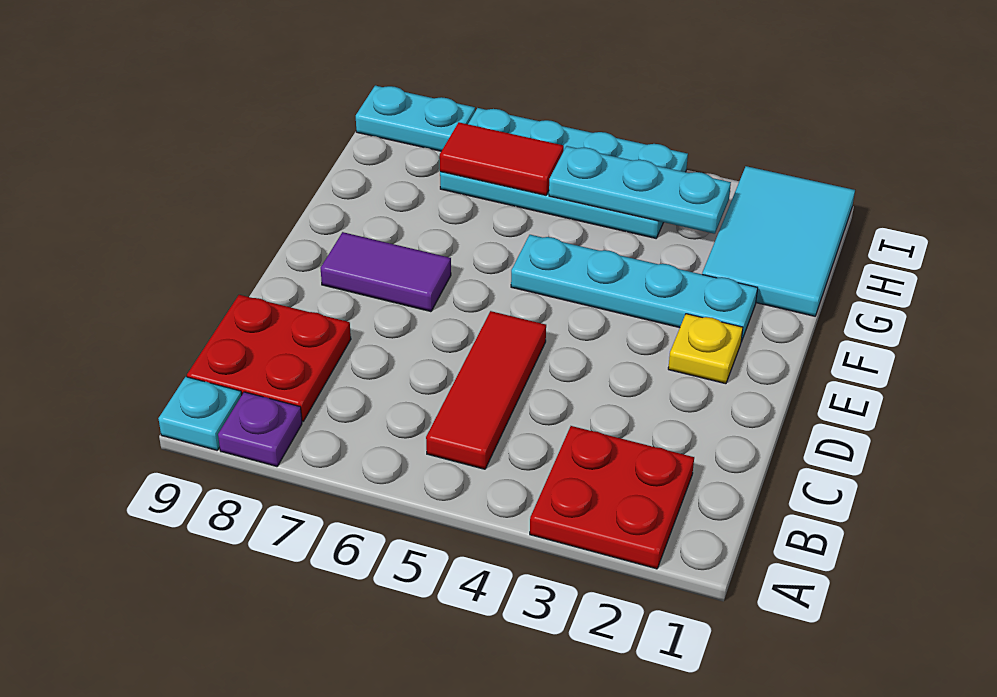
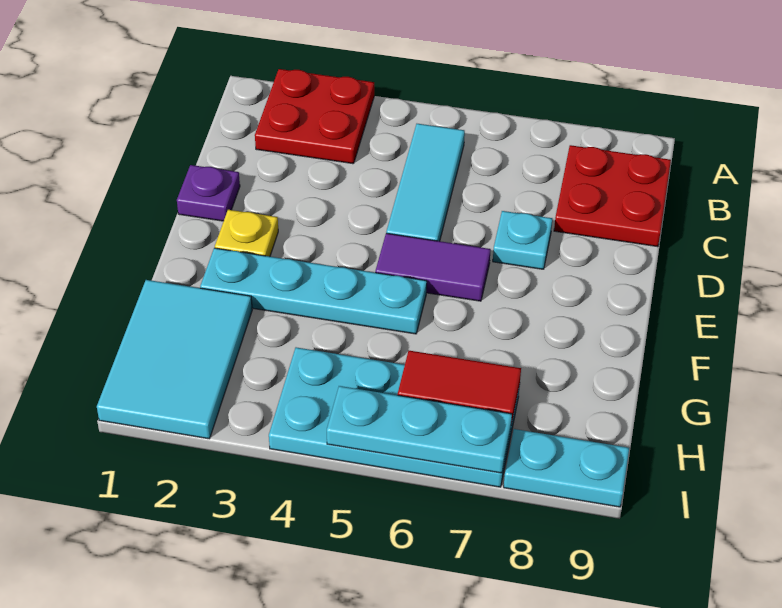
purple plate A8 level 1 -> purple plate D1 level 1
cyan plate A9 level 1 -> cyan plate D7 level 1
red tile B5:D5 level 1 -> cyan tile B5:D5 level 1
purple tile E7:E8 level 1 -> purple tile E5:E6 level 1
cyan plate H3:H5 level 2 -> cyan plate I5:I7 level 2

